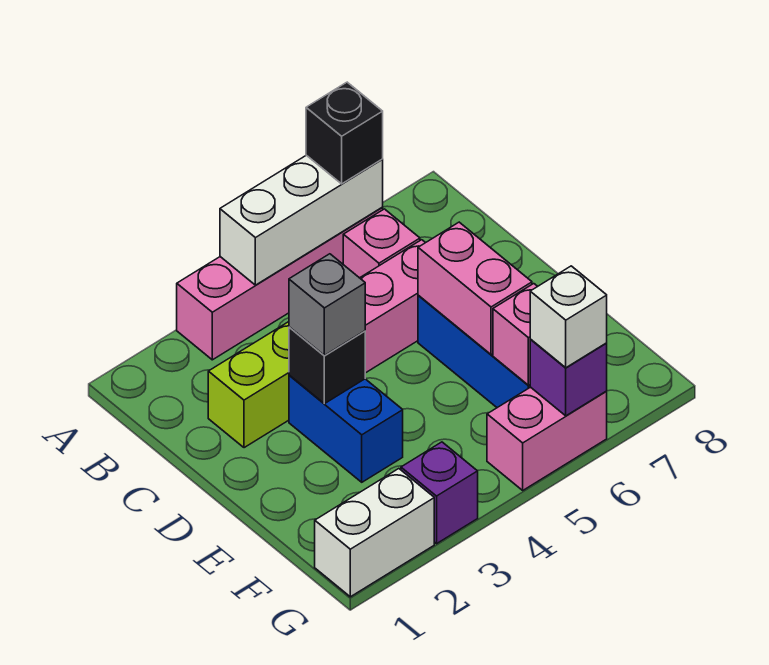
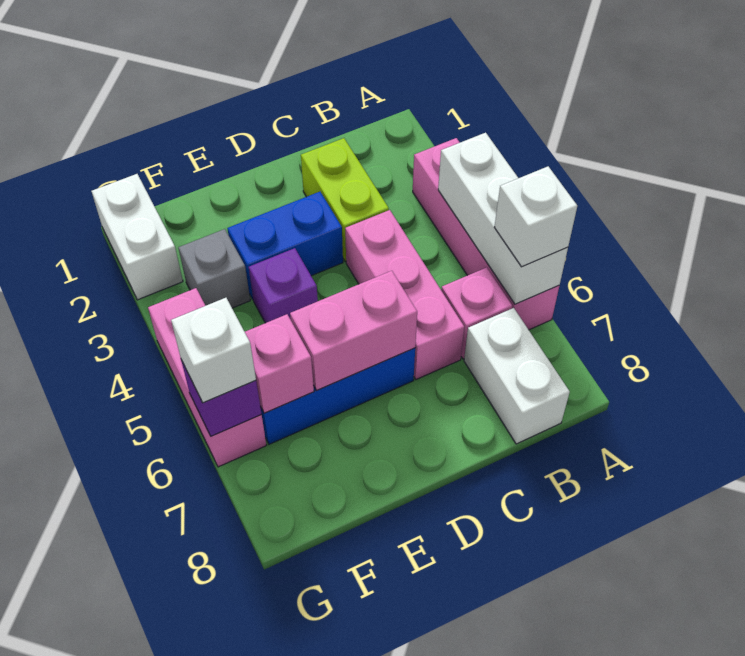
black brick A6 level 3 -> white brick A6 level 3
none -> white brick B7:B8 level 1
black brick D3 level 2 -> none
grey brick D3 level 3 -> grey brick F3 level 1
purple brick G3 level 1 -> purple brick E4 level 1
pink brick G5:G6 level 1 -> pink brick G4:G6 level 1

